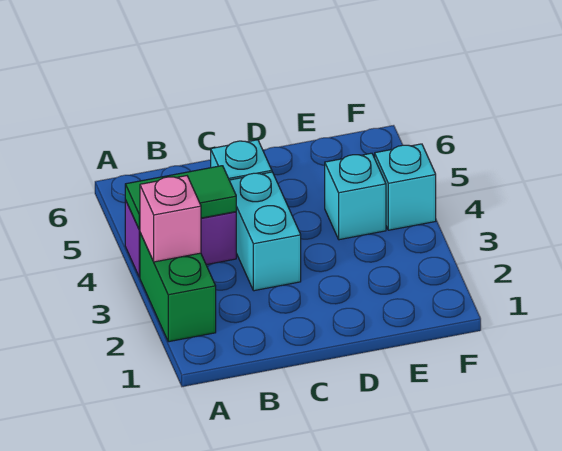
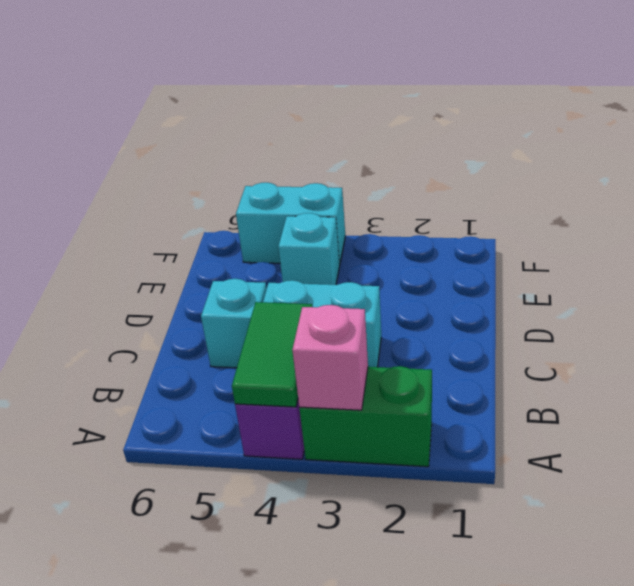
cyan brick F4 level 1 -> cyan brick F4:F5 level 1

